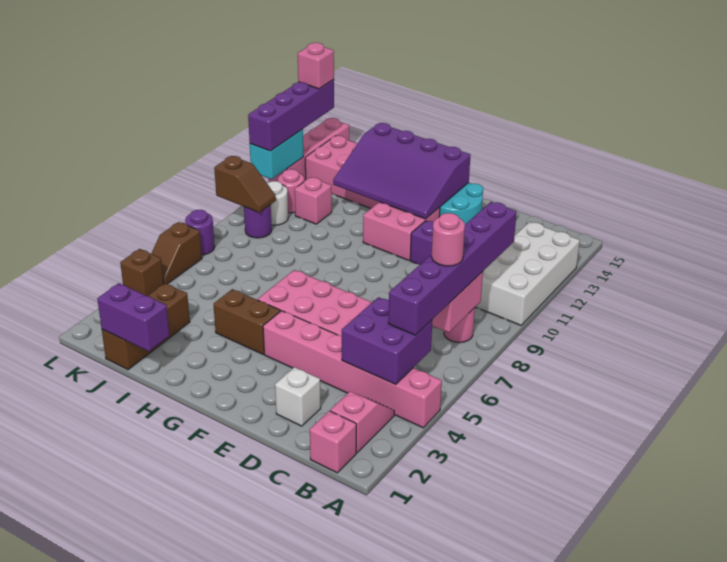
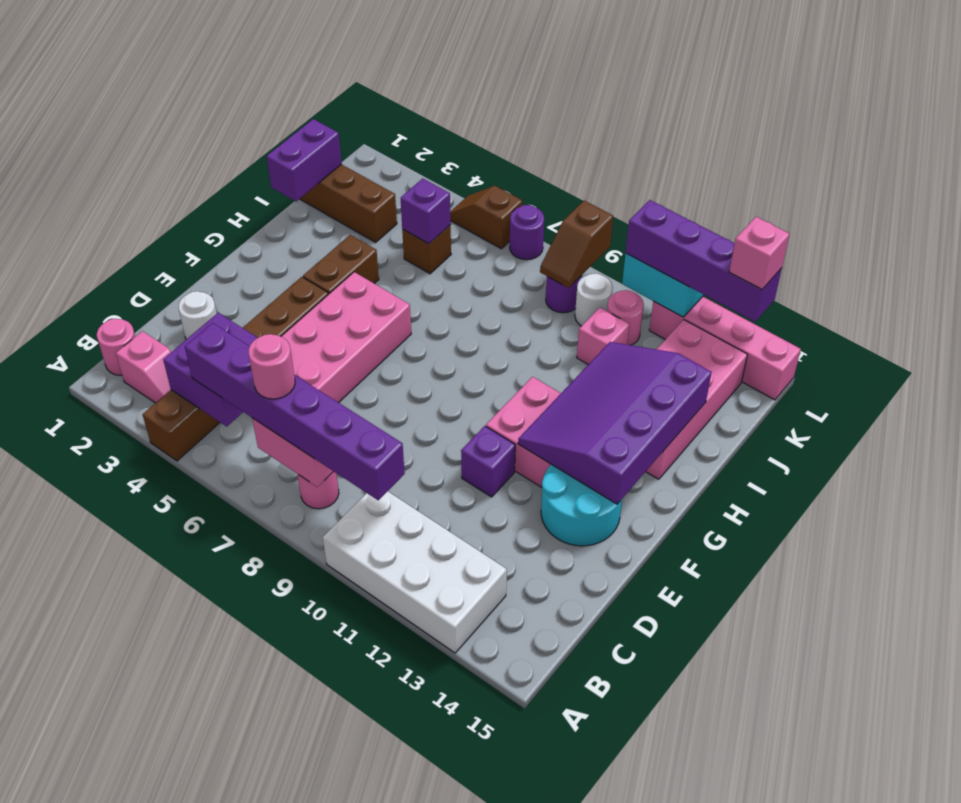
pink brick A4:F4 level 1 -> brown brick A4:F4 level 1
pink brick B1 level 1 -> pink round brick B1 level 1
white brick D2 level 1 -> white round brick D2 level 1
none -> purple brick J5 level 2
brown brick L4 level 1 -> brown brick J5 level 1

